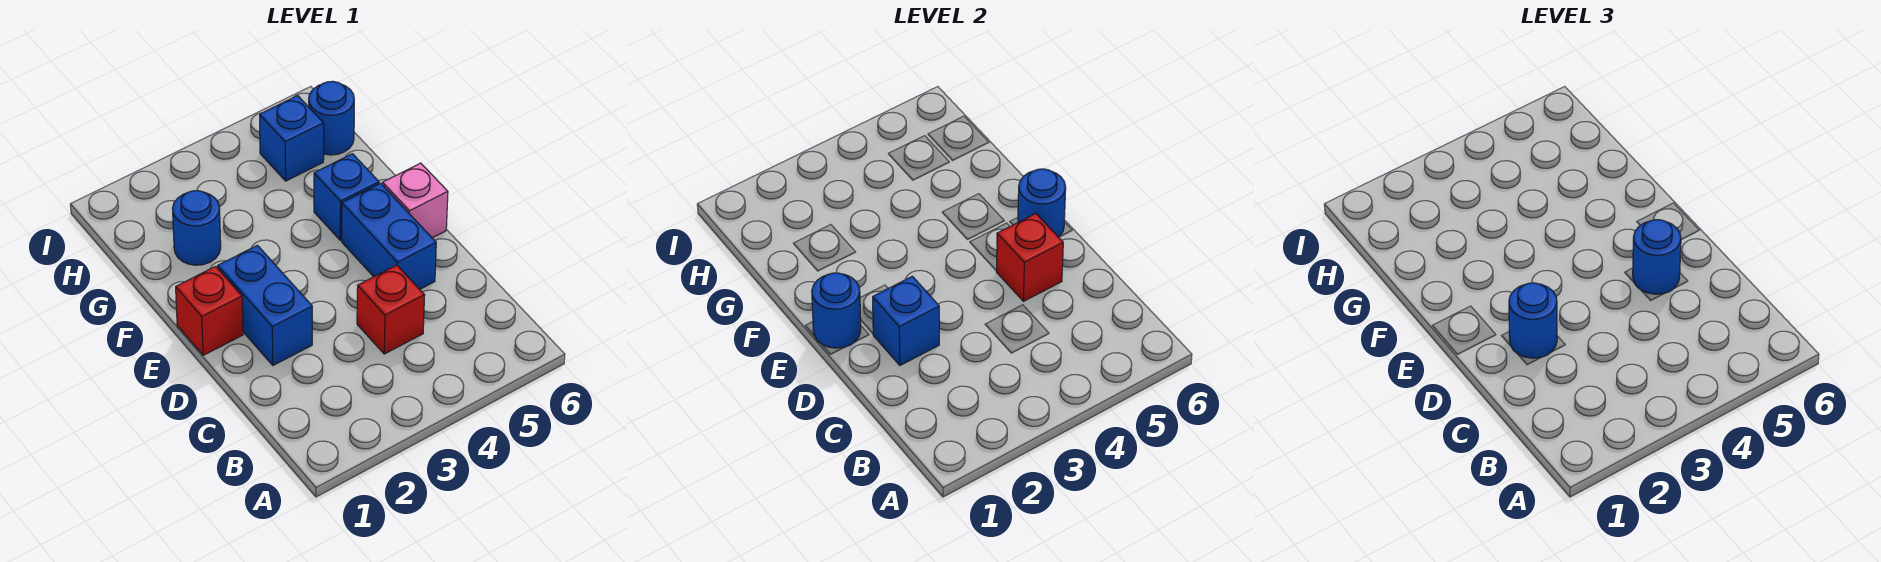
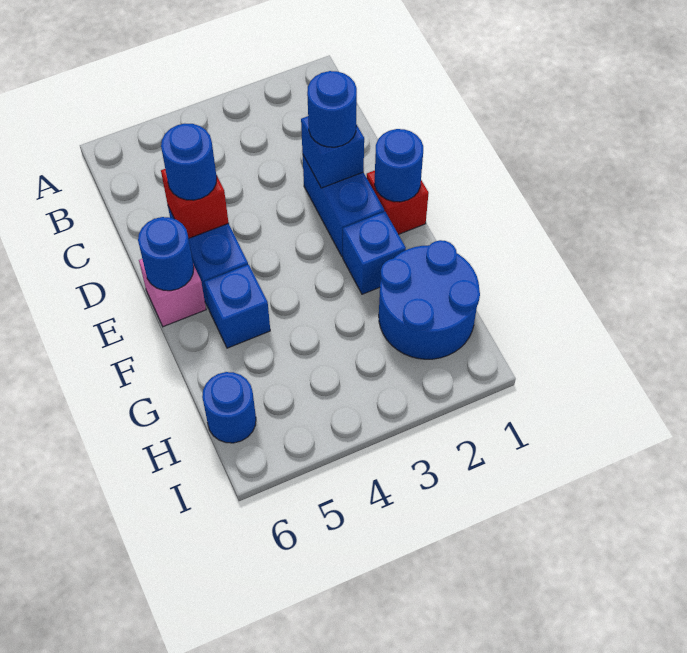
red brick C4 level 1 -> none
blue round brick G2 level 1 -> blue round brick G1:H2 level 1
blue brick H5 level 1 -> blue brick F2 level 1

